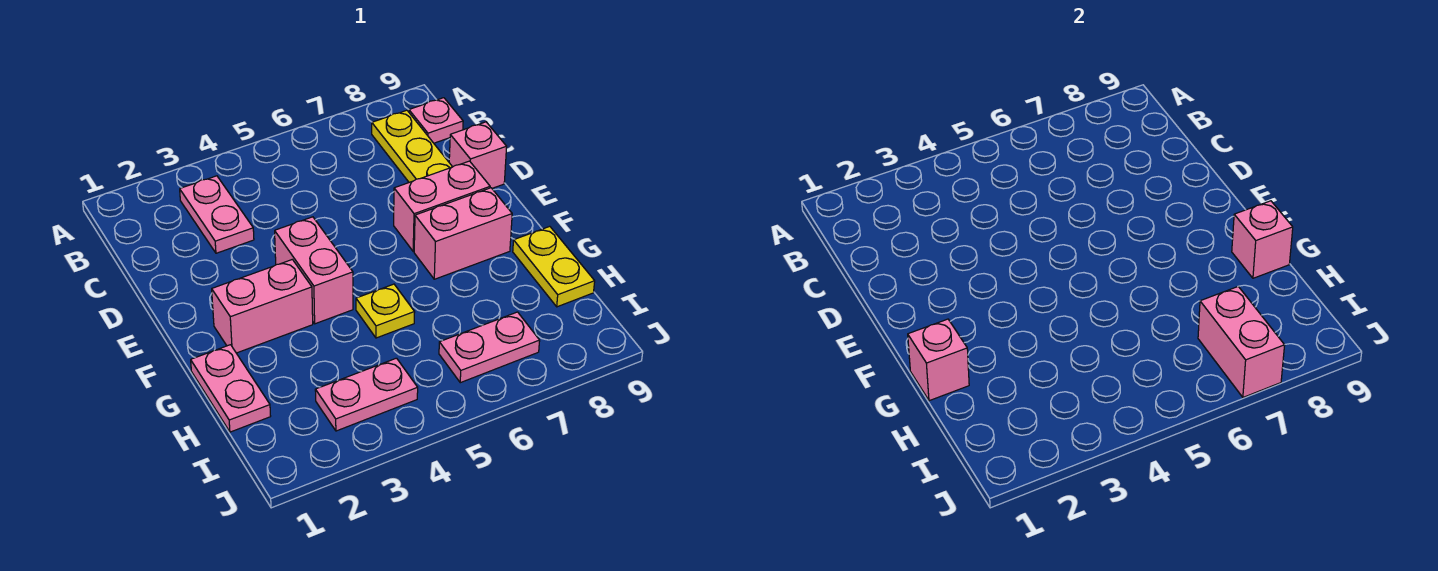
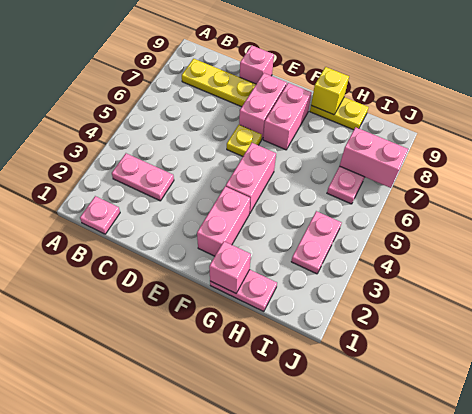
pink plate B9 level 1 -> pink plate B1 level 1
pink brick E4:F4 level 1 -> pink brick F4:F5 level 1
yellow plate G5 level 1 -> yellow plate E6 level 1
pink brick G9 level 2 -> yellow brick G9 level 2

